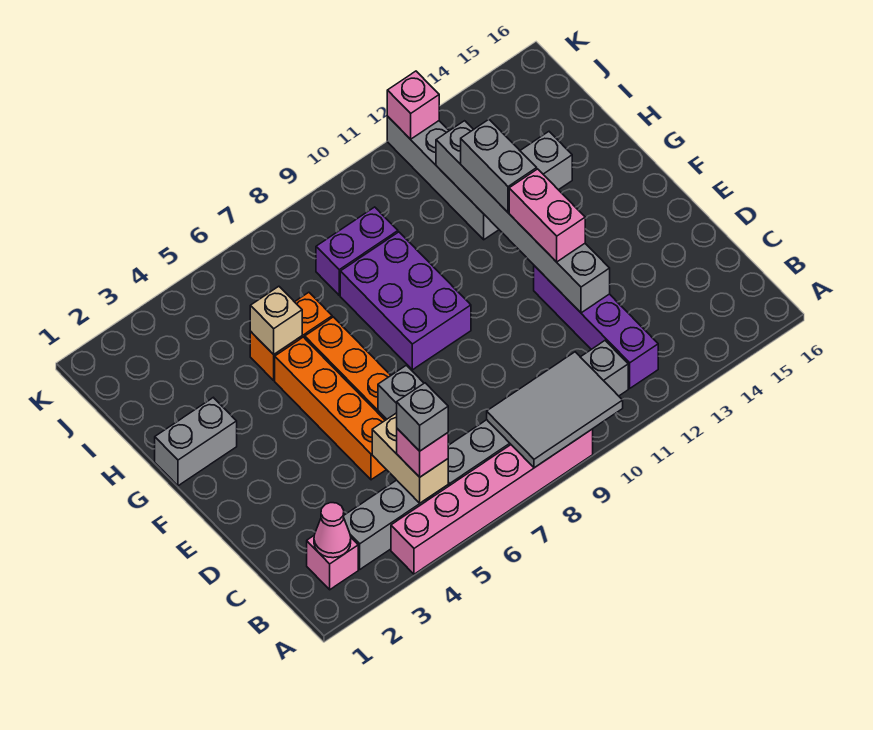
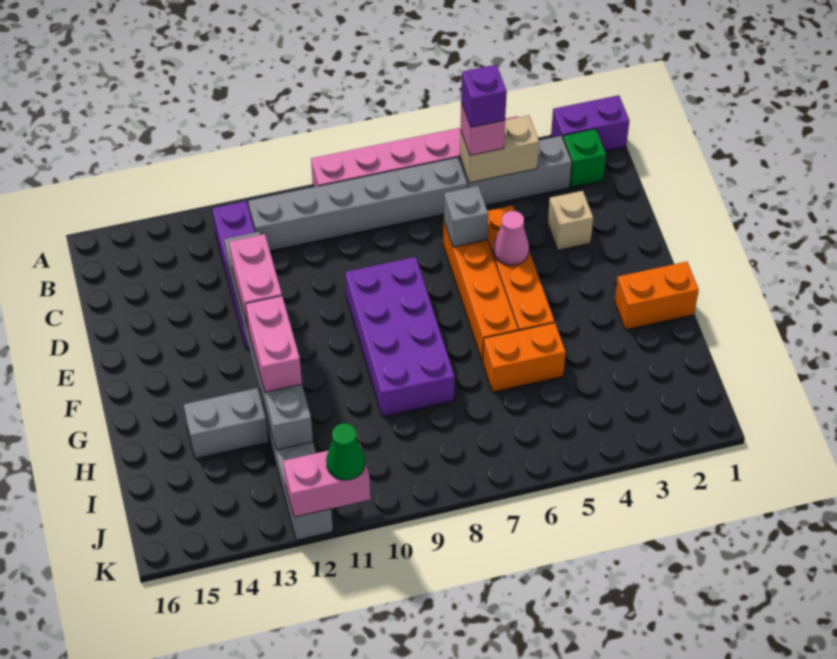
grey tile A8:B10 level 2 -> none
pink brick B2 level 1 -> green brick B2 level 1
pink cone B2 level 2 -> pink cone E5 level 2
tan brick B5:C5 level 2 -> tan brick B4:B5 level 2
grey brick B5 level 4 -> purple brick B5 level 4
purple brick F8:H9 level 1 -> purple brick E8:H9 level 1
grey brick G1:G2 level 1 -> orange brick G1:G2 level 1
grey brick G12:H12 level 3 -> pink brick G12:H12 level 3
tan brick H5 level 2 -> tan brick D3 level 1
purple brick I8:I9 level 1 -> purple brick A1:A2 level 1
none -> green cone K11 level 3
pink brick K12 level 2 -> pink brick K11:K12 level 2

